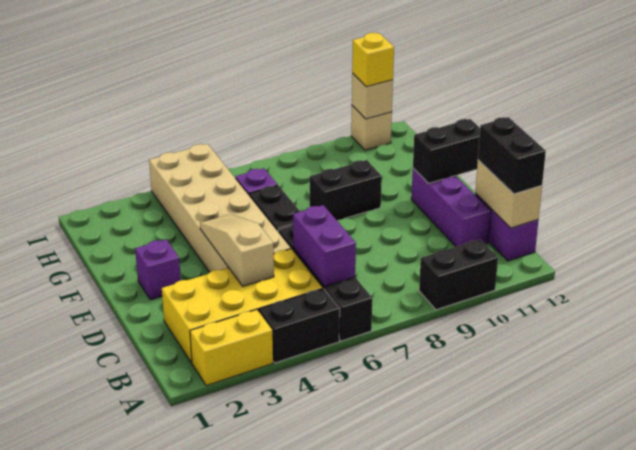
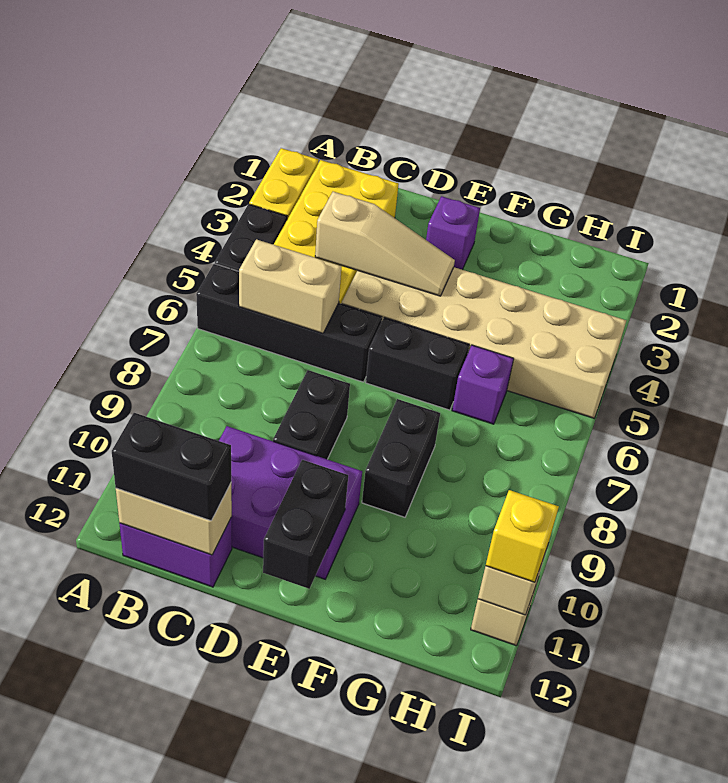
black brick A9:A10 level 1 -> black brick D8:D9 level 1
purple brick B6:C6 level 2 -> tan brick B6:C6 level 2
purple brick C11:E11 level 1 -> purple brick C10:E11 level 1

